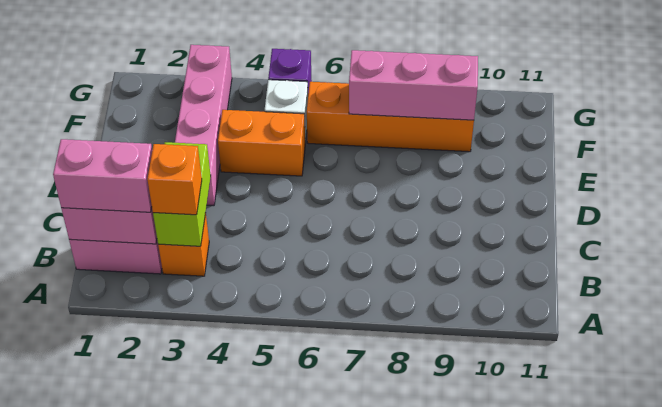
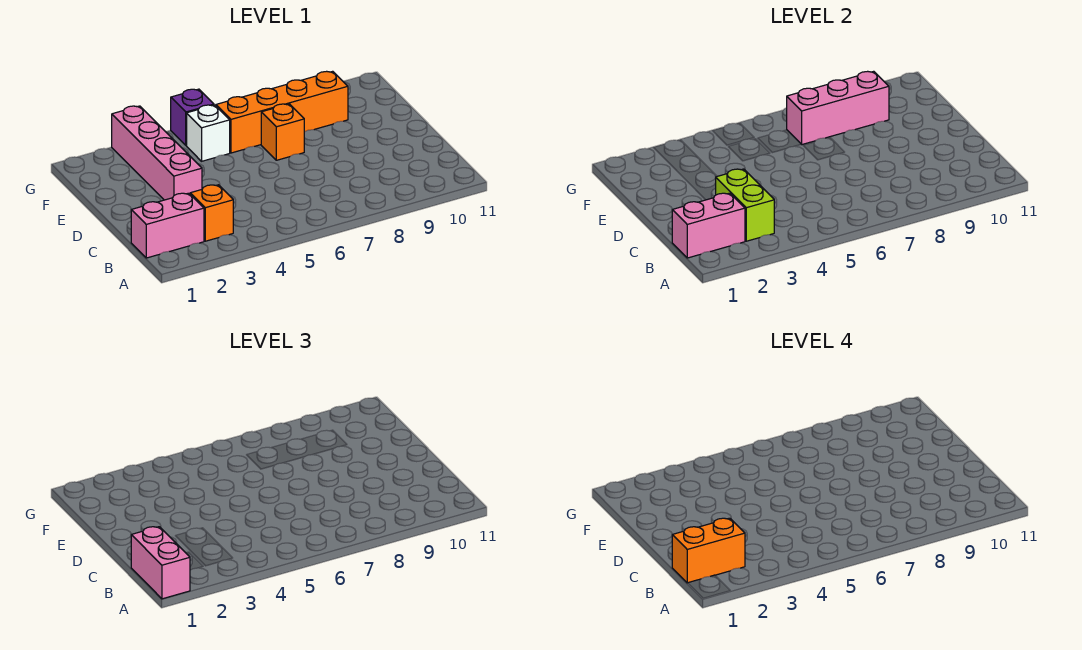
pink brick B1:B2 level 3 -> pink brick A1:B1 level 3
orange brick B3 level 3 -> orange brick E7 level 1
orange brick E4:E5 level 1 -> orange brick B1:B2 level 4

